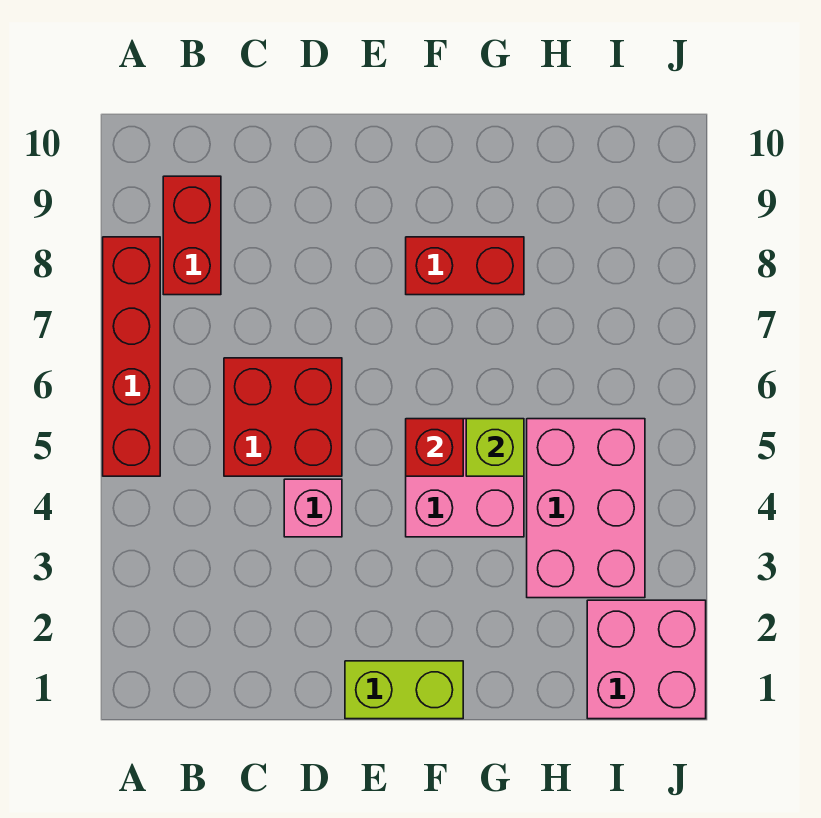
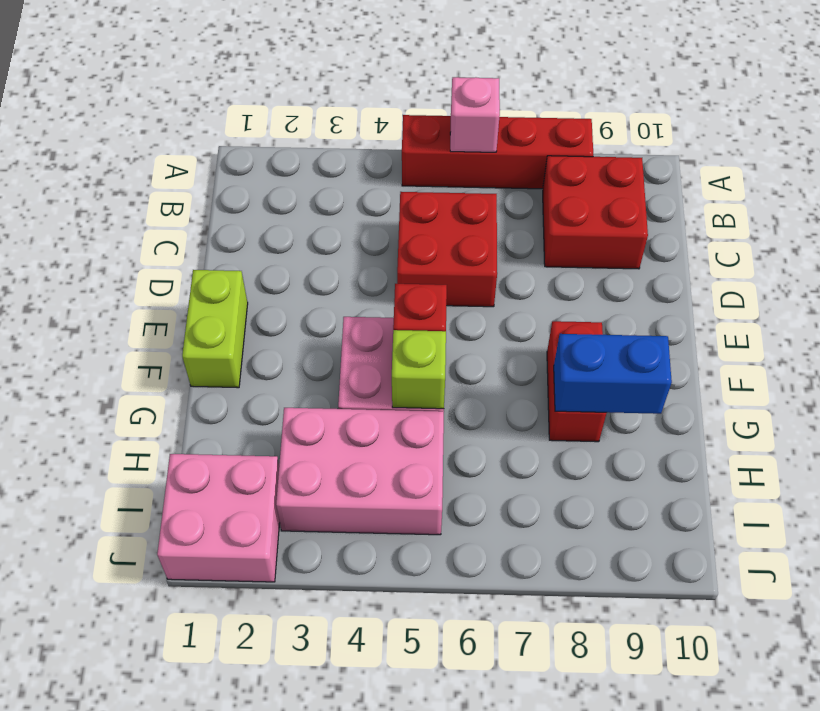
red brick B8:B9 level 1 -> red brick B8:C9 level 1
pink brick D4 level 1 -> pink brick A6 level 2
none -> blue brick G8:G9 level 2

